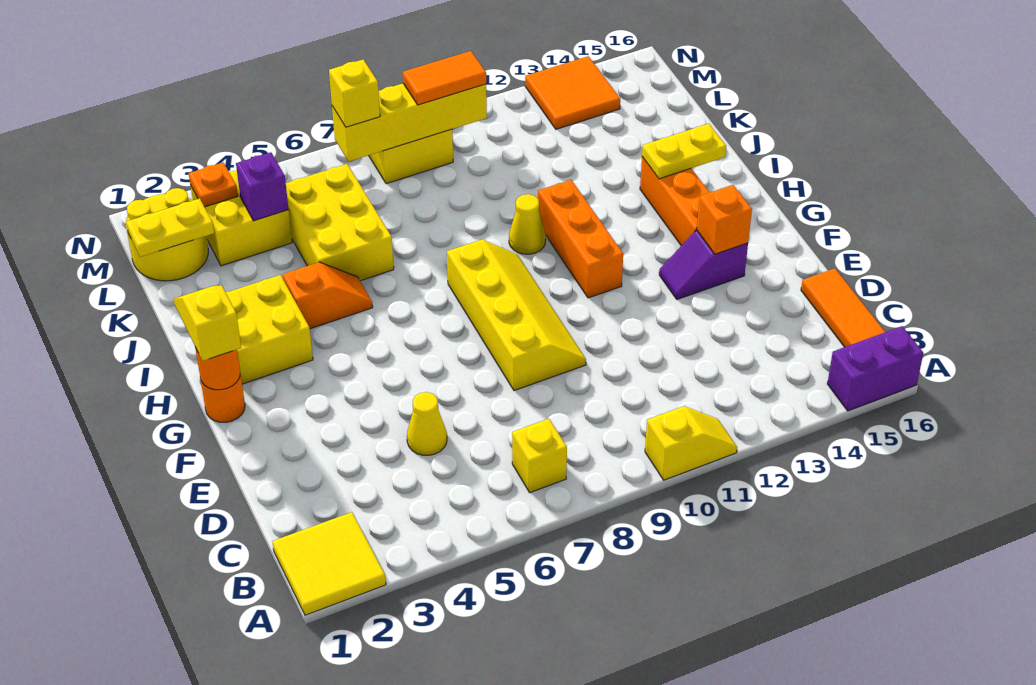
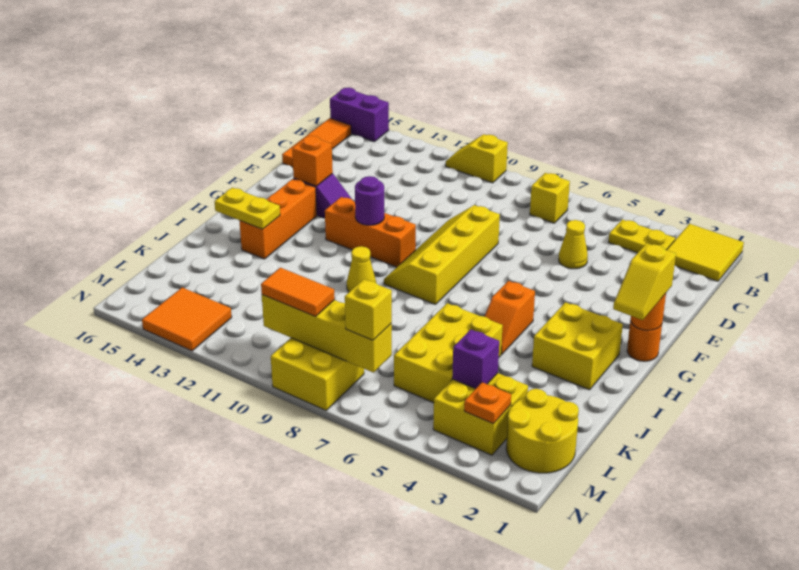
orange brick G11:I11 level 1 -> orange brick G10:G12 level 1
none -> purple round brick G11 level 2
orange slope I4:I5 level 1 top 4 -> orange slope H5:I5 level 1 top H
yellow plate L1:L2 level 2 -> yellow plate B3:B4 level 1

